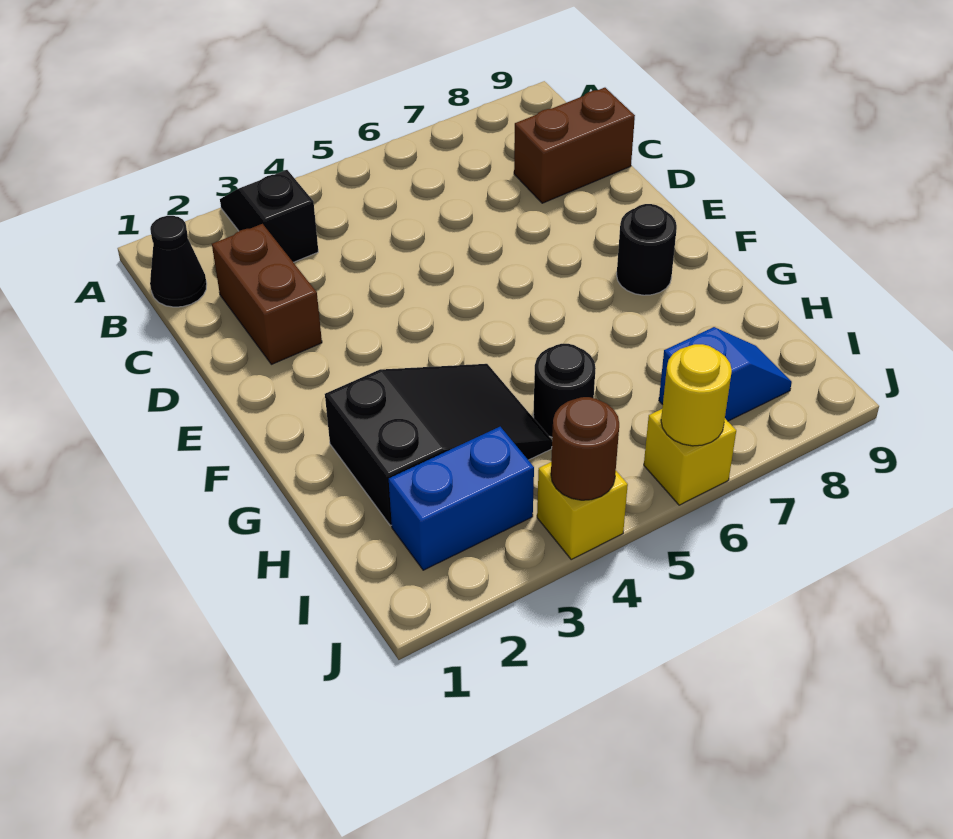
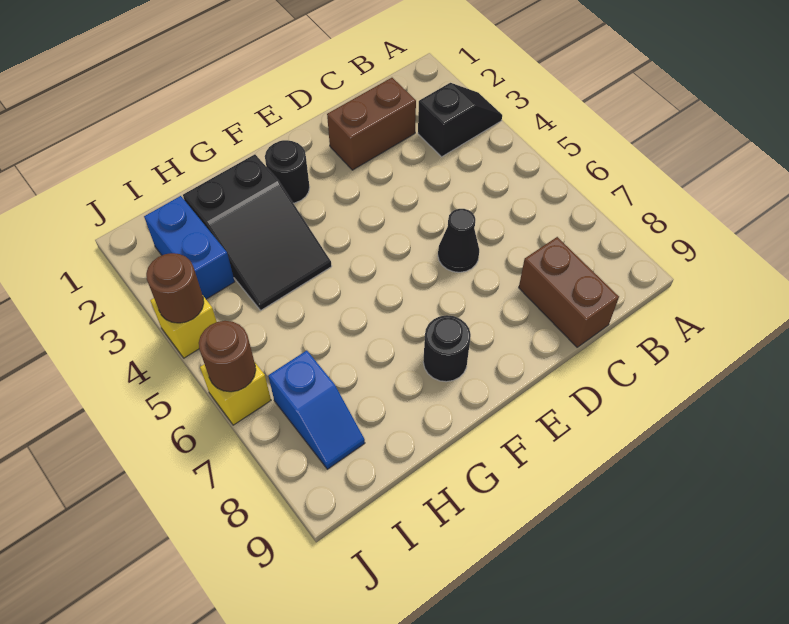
black cone B1 level 1 -> black cone D6 level 1
black round brick H5 level 1 -> black round brick F2 level 1
yellow round brick J6 level 2 -> brown round brick J6 level 2

